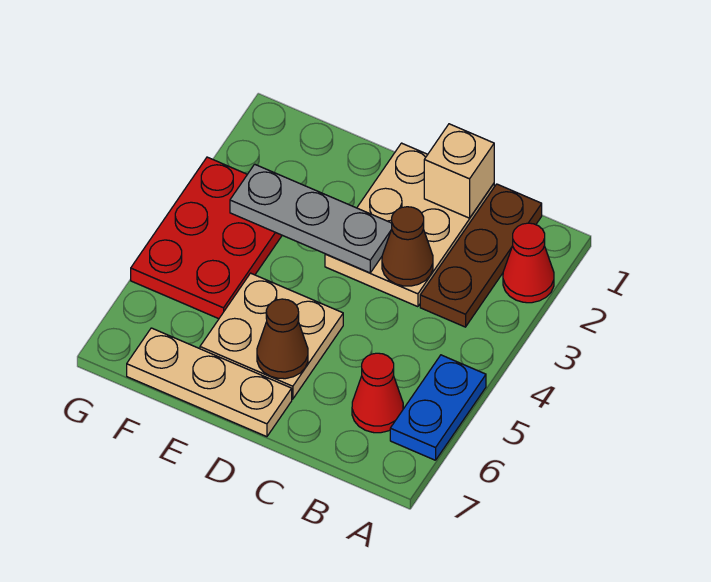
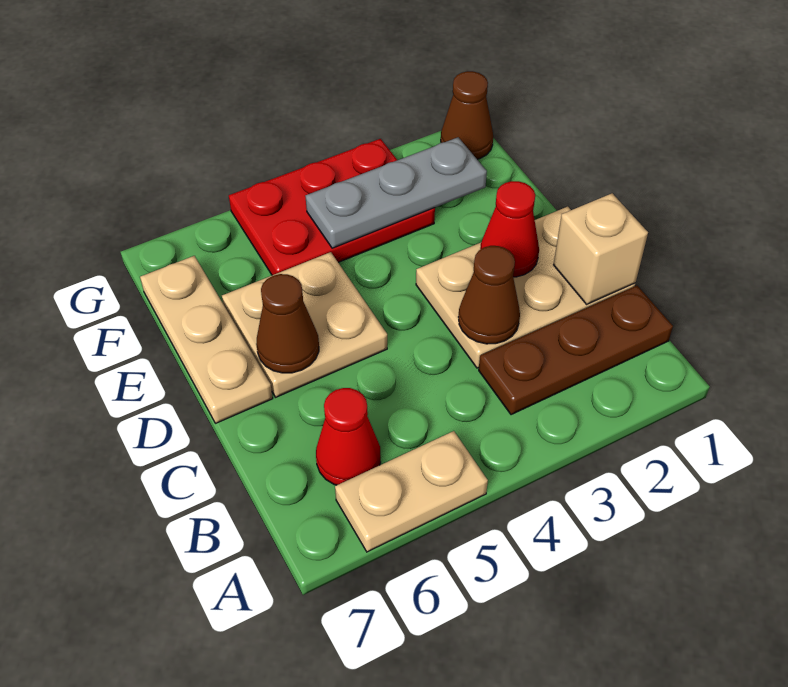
red cone A2 level 1 -> red cone D2 level 2
blue plate A5:A6 level 1 -> tan plate A5:A6 level 1
grey plate D3:F3 level 2 -> grey plate F2:F4 level 2
none -> brown cone G1 level 1

